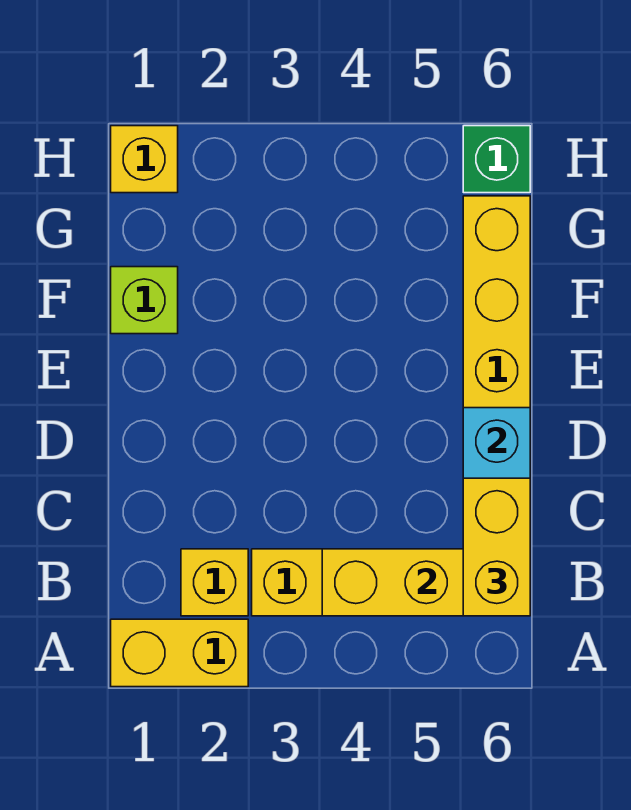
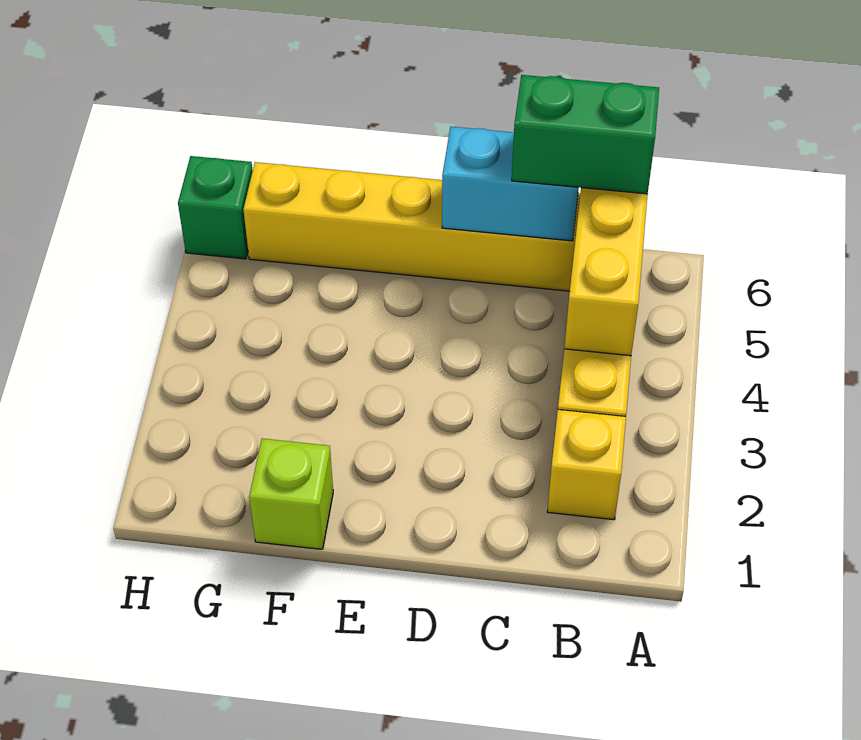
yellow brick A1:A2 level 1 -> none
yellow brick B6:C6 level 3 -> green brick B6:C6 level 3
yellow brick H1 level 1 -> none

